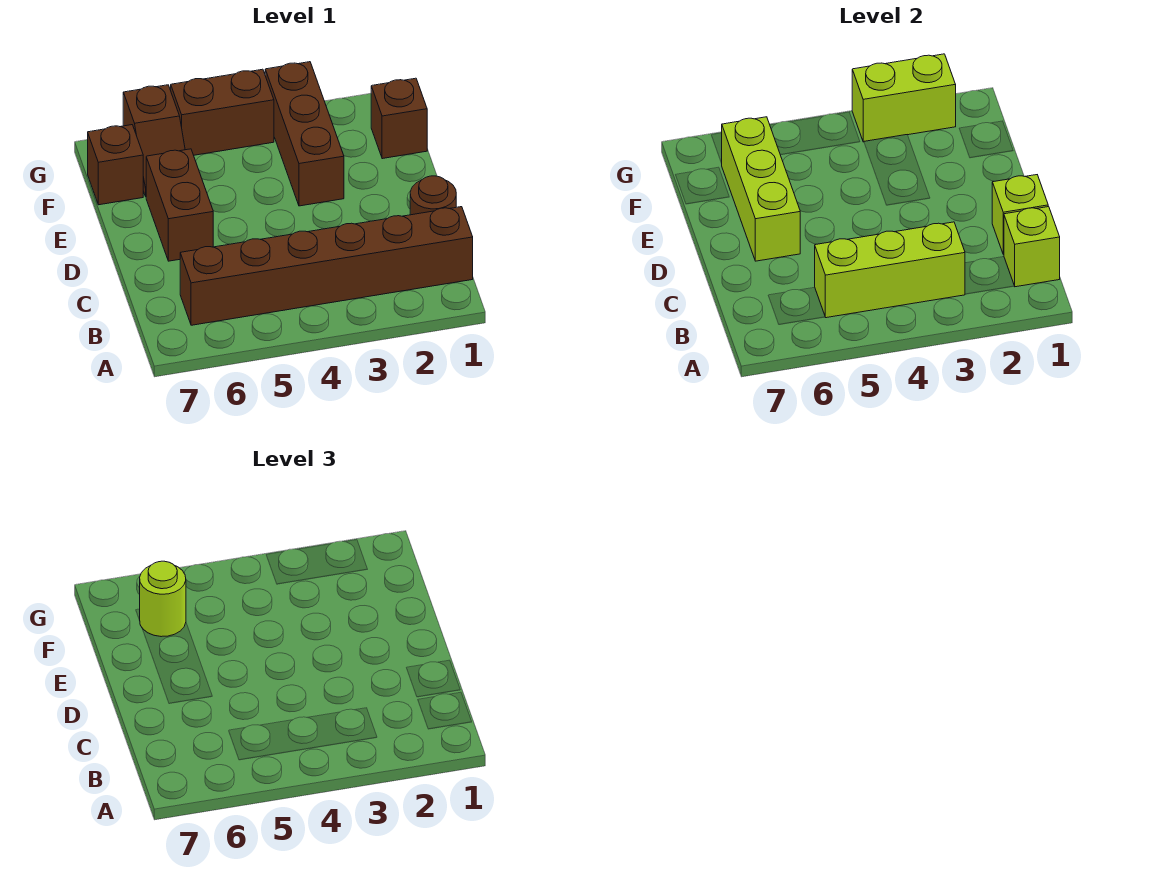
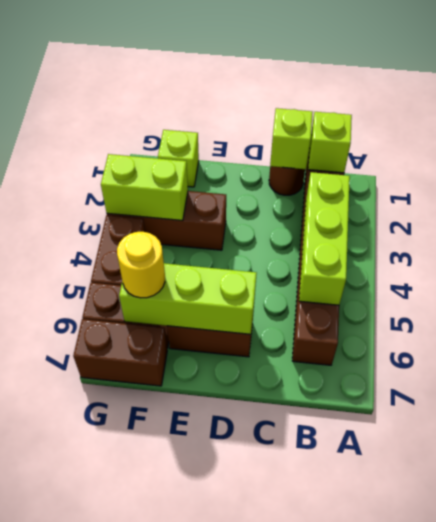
brown brick F1 level 1 -> lime brick F1 level 1
lime round brick F6 level 3 -> yellow round brick F6 level 3
brown brick F7 level 1 -> brown brick F7:G7 level 1
lime brick G2:G3 level 2 -> lime brick F3:G3 level 2

